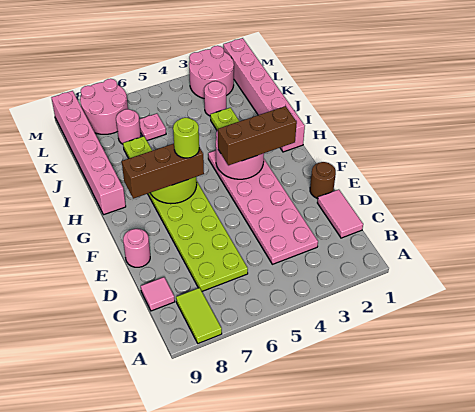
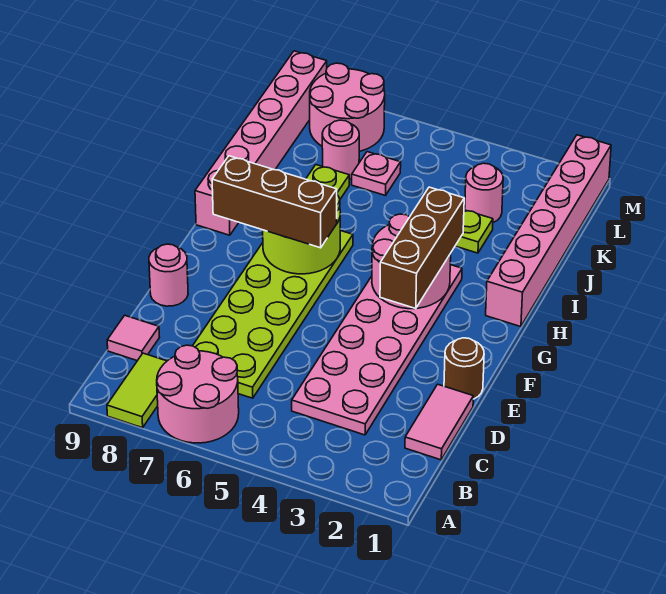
brown brick G2:G4 level 3 -> brown brick F3:H3 level 3
lime round brick G6 level 4 -> none
pink round brick L2:M3 level 1 -> pink round brick A6:B7 level 1

